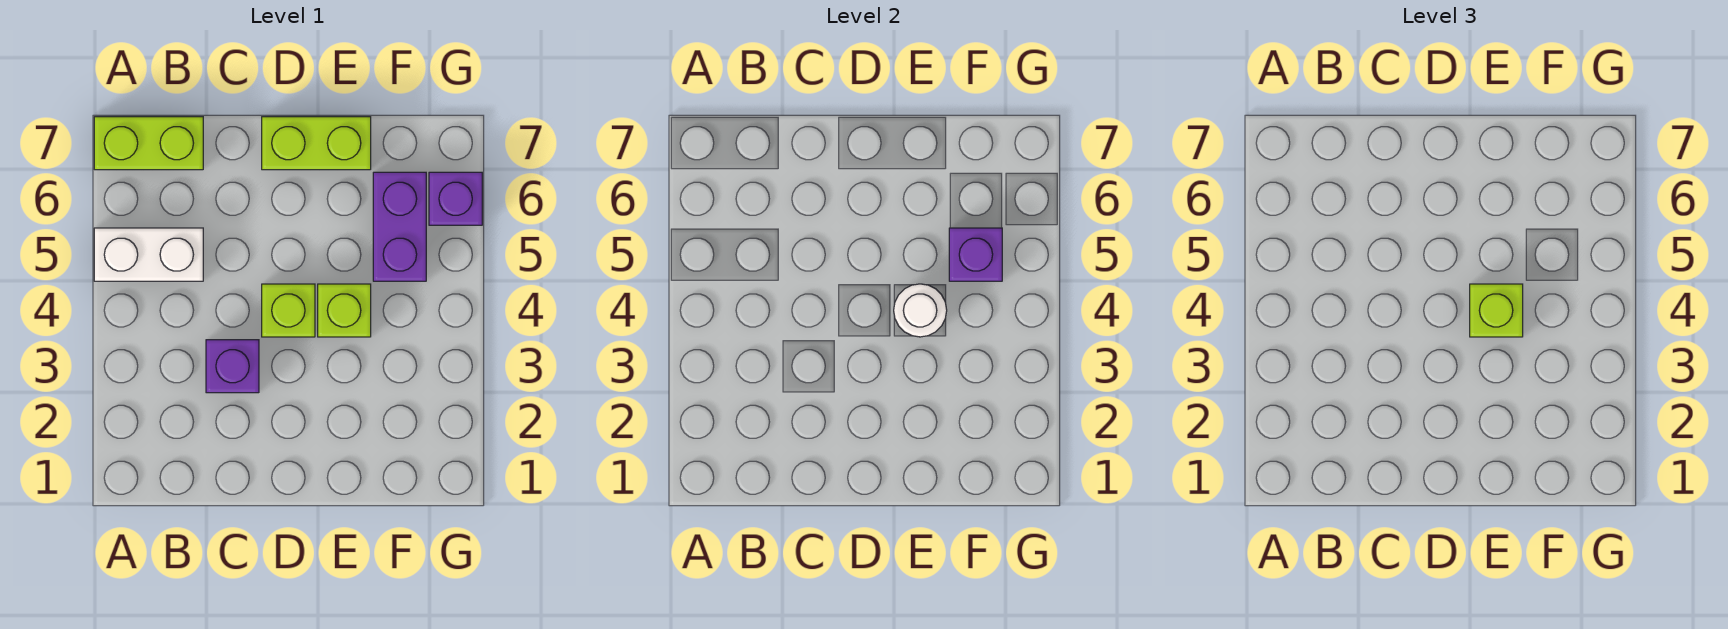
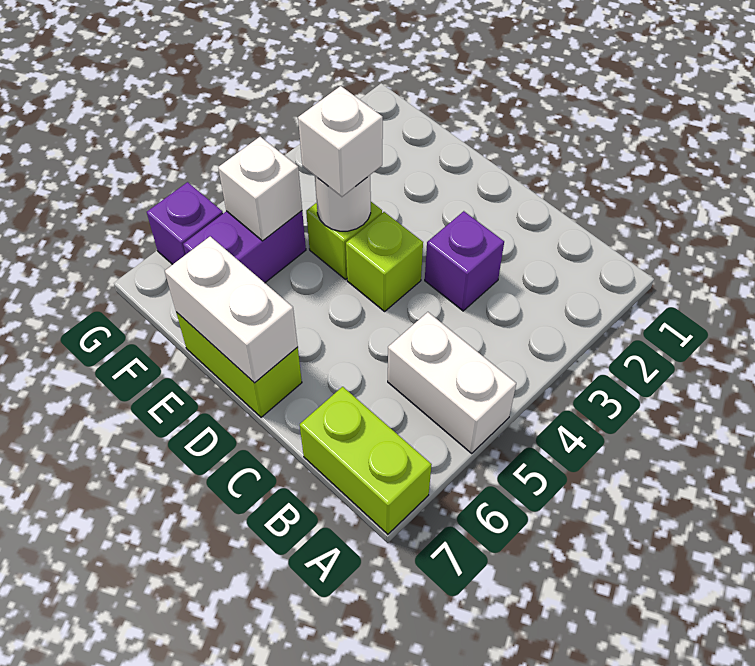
none -> white brick D7:E7 level 2
lime brick E4 level 3 -> white brick E4 level 3
purple brick F5 level 2 -> white brick F5 level 2

